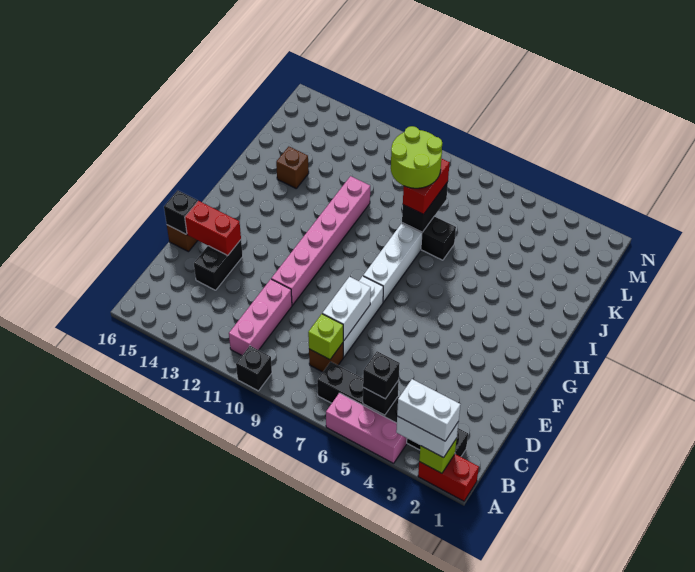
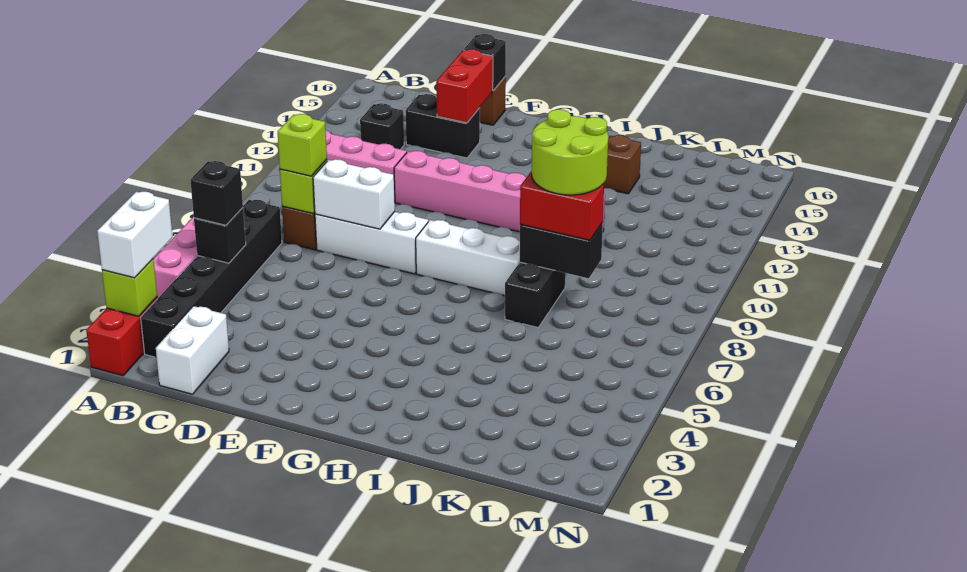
white brick A2:A3 level 4 -> white brick C1:C2 level 1
black brick A10 level 1 -> black brick C13 level 1
none -> lime brick C8 level 3

